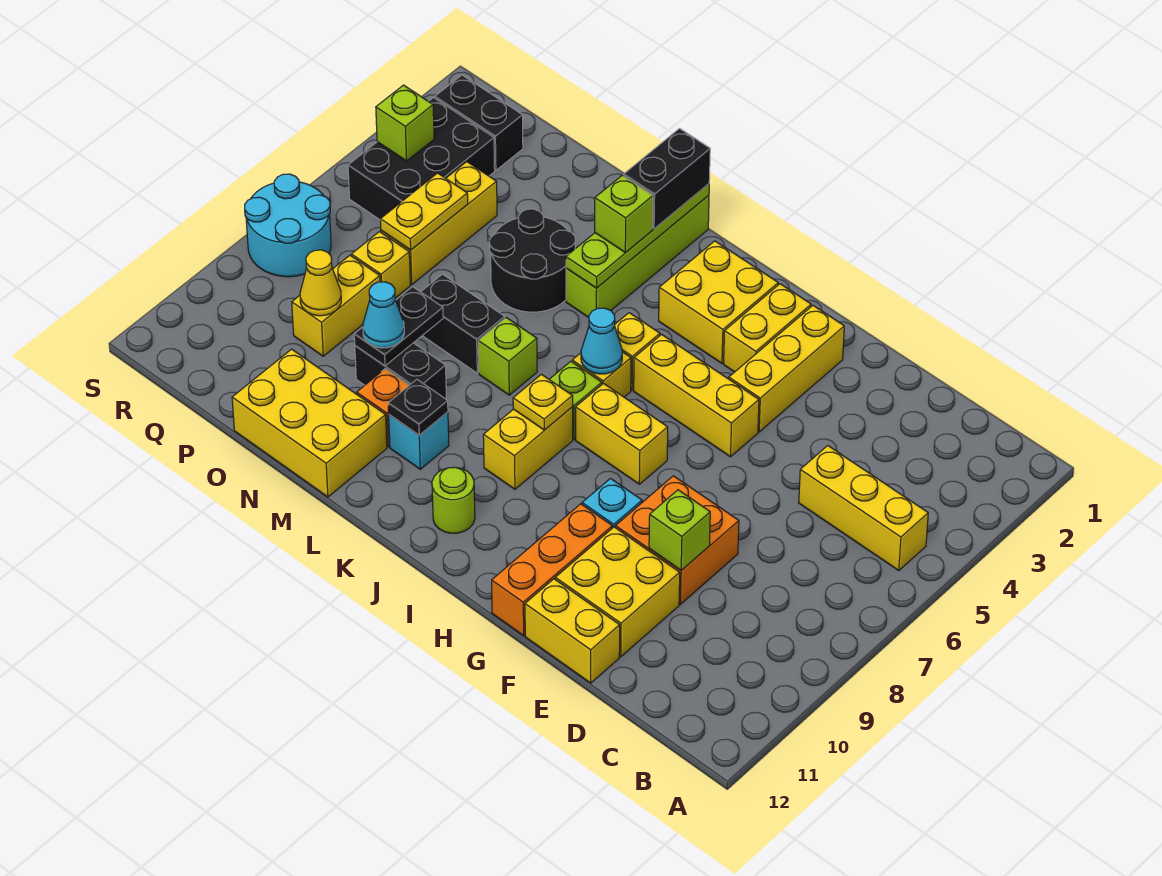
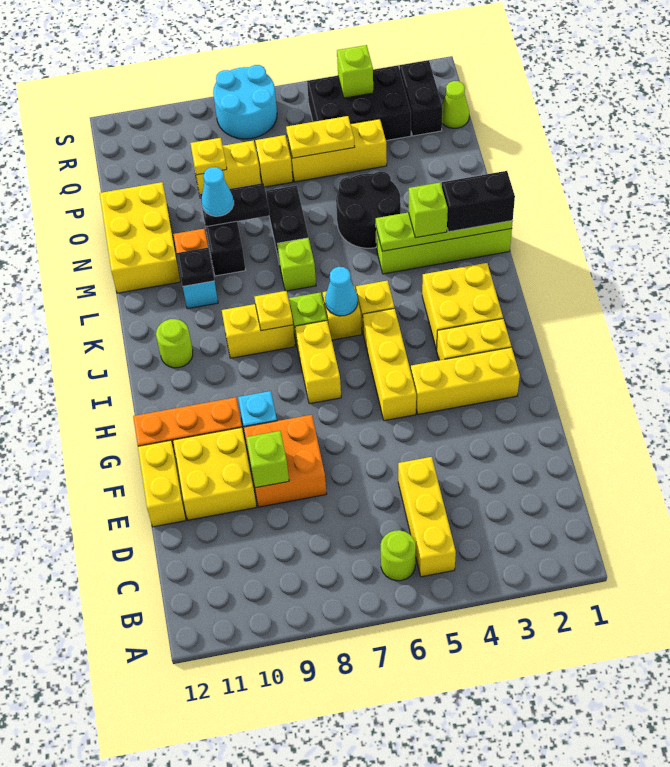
none -> lime round brick B6 level 1
yellow cone P9 level 2 -> yellow plate P9 level 2
none -> lime cone Q1 level 1

